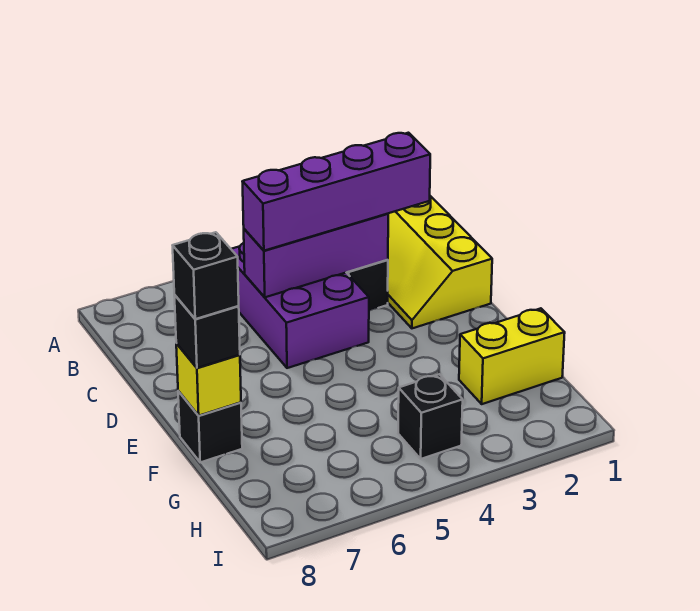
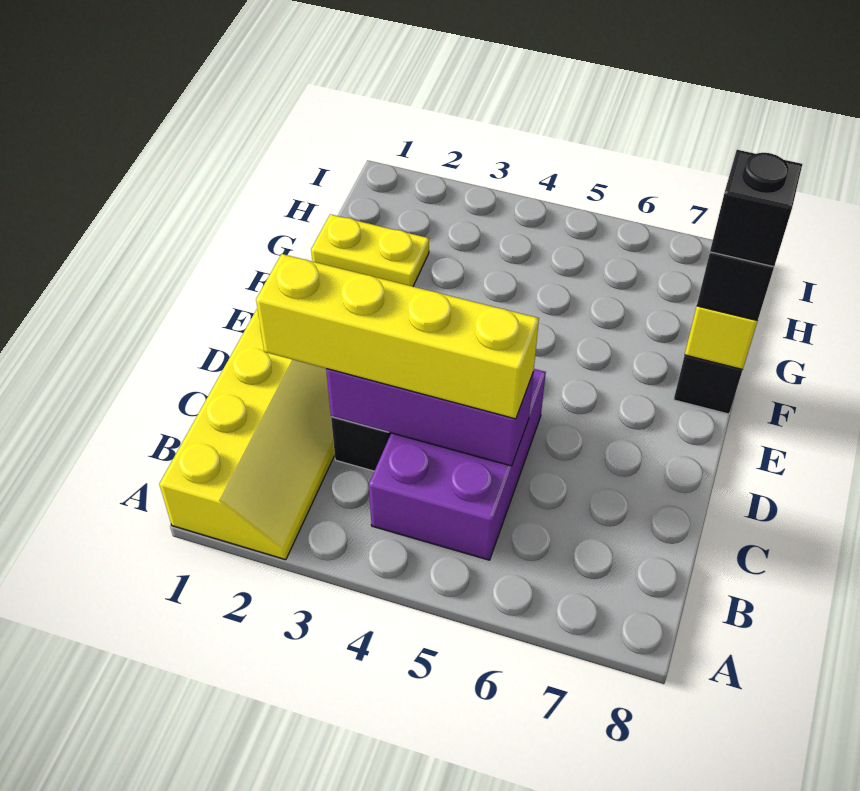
purple brick C2:C5 level 3 -> yellow brick C2:C5 level 3
yellow brick G1:G2 level 1 -> yellow plate G1:G2 level 1
black brick H4 level 1 -> none

